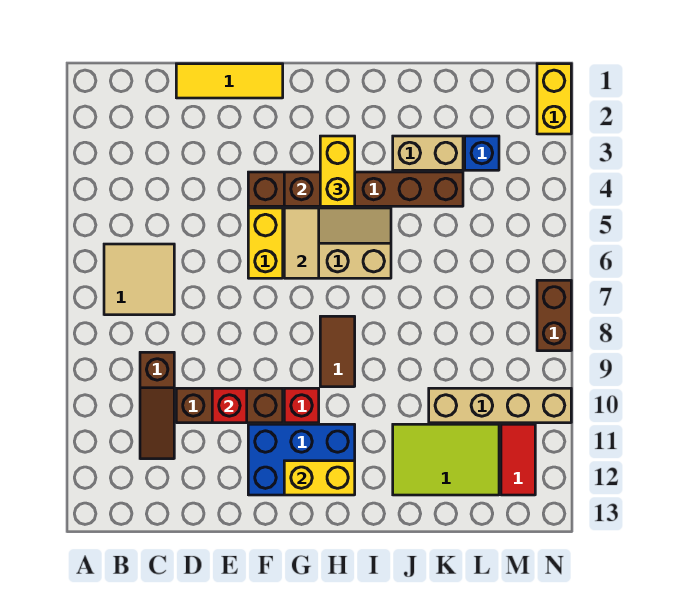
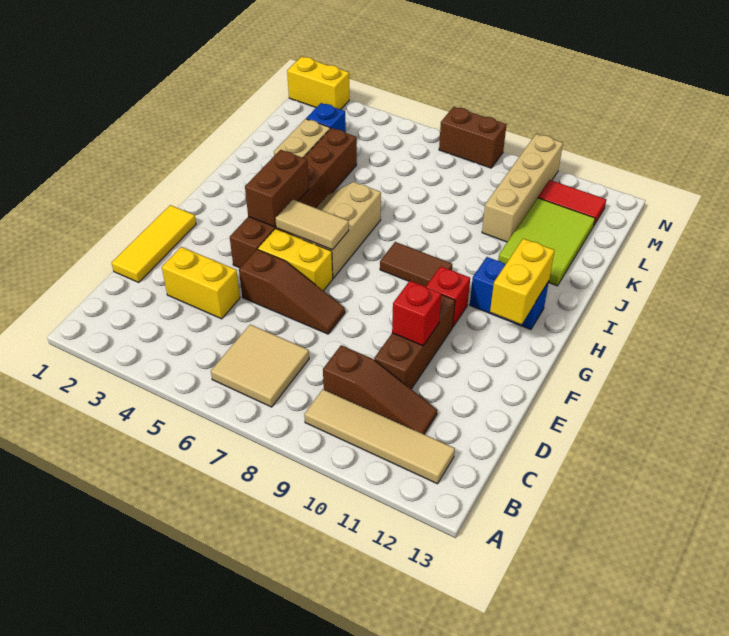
none -> tan tile B9:B12 level 1
none -> brown slope E5:E7 level 1 top 5
blue brick F11:H12 level 1 -> blue brick H11:H12 level 1
yellow brick H3:H4 level 3 -> yellow brick D3:D4 level 1

